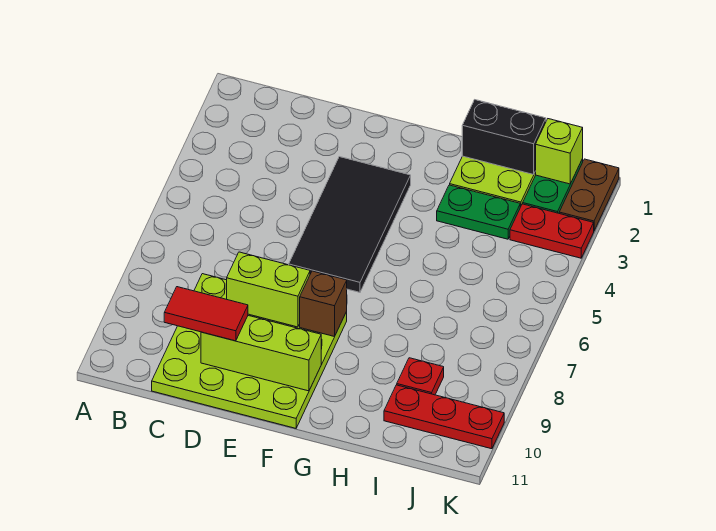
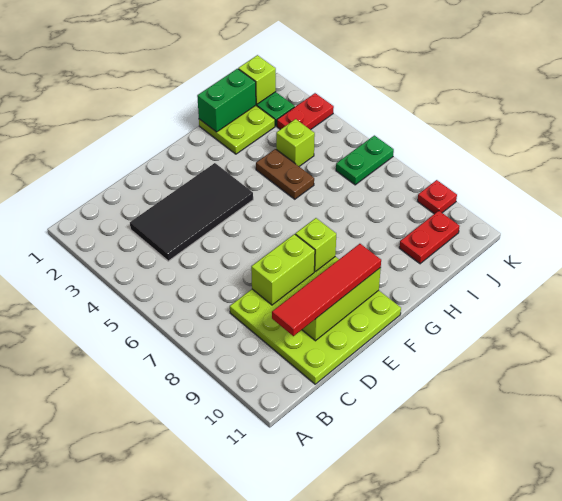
red tile C10:D10 level 3 -> red tile C10:F10 level 3
black tile E3:F6 level 1 -> black tile C3:F4 level 1
brown brick F8 level 2 -> lime brick F8 level 2
black brick H1:I1 level 2 -> green brick H1:I1 level 2
green plate H3:I3 level 1 -> green plate J6:K6 level 1
none -> lime brick I4 level 1
red plate I9 level 1 -> red plate K9 level 1
red plate I10:K10 level 1 -> red plate I10:J10 level 1
brown plate K1:K2 level 1 -> brown plate H4:H5 level 1

